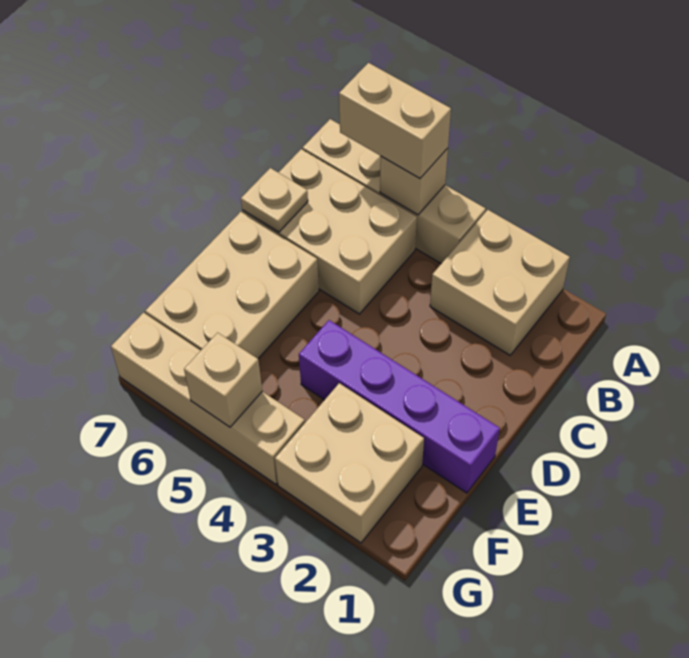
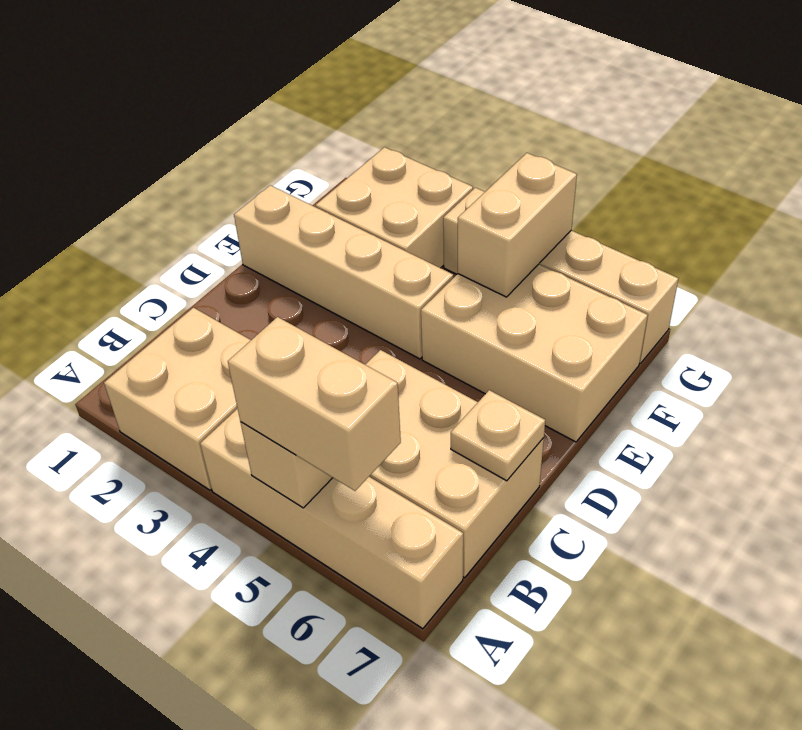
tan brick D6:F7 level 1 -> tan brick E5:F7 level 1
purple brick E1:E4 level 1 -> tan brick E1:E4 level 1
tan brick G5 level 2 -> tan brick F5:G5 level 2

